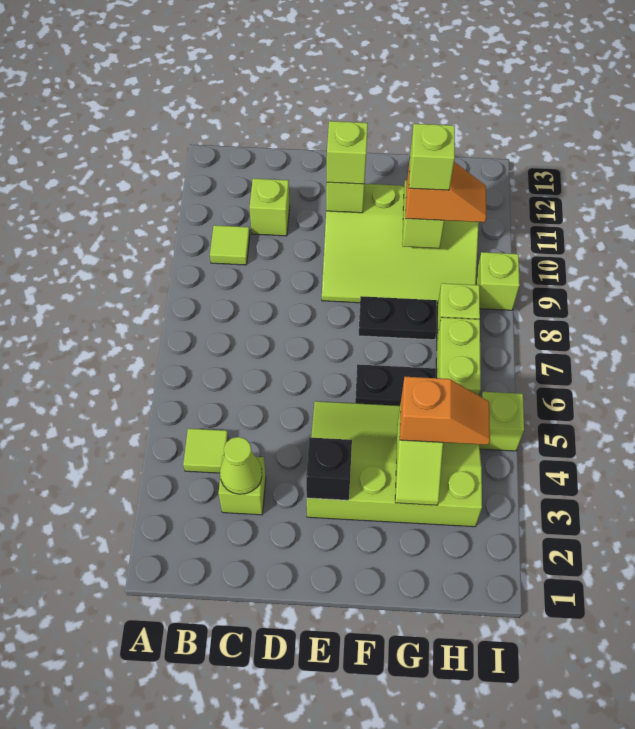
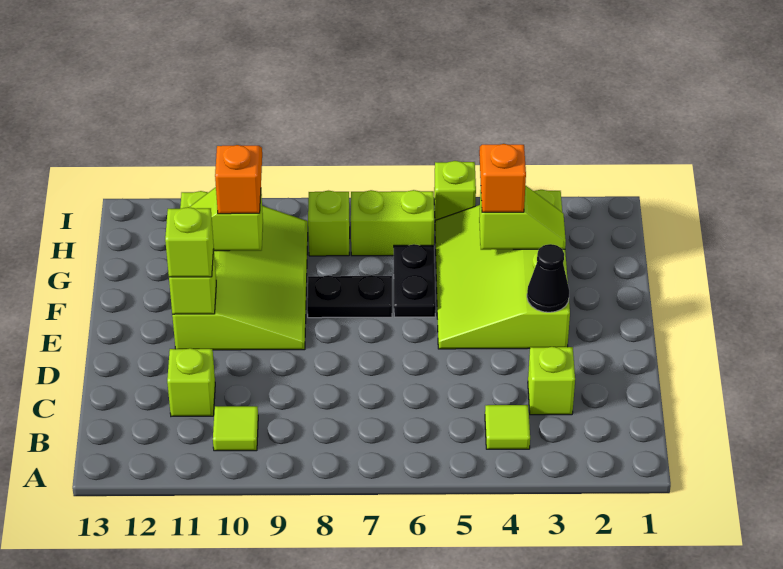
lime cone C3 level 2 -> none
black brick E3 level 2 -> black cone E3 level 2
black plate F8:G8 level 1 -> black plate F7:F8 level 1
lime brick G10 level 4 -> none
lime brick I9 level 1 -> none

